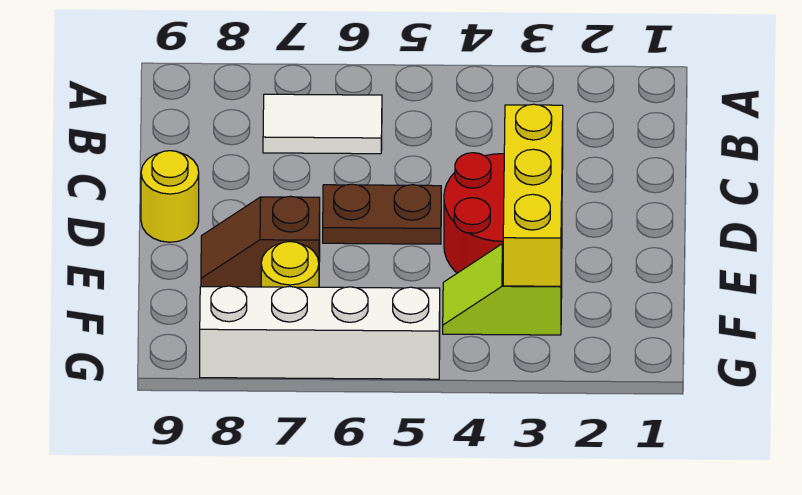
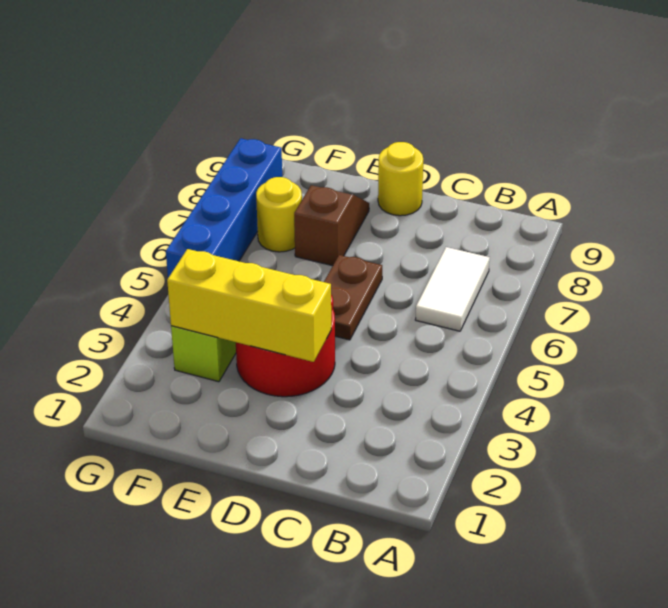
white brick G5:G8 level 1 -> blue brick G5:G8 level 1

